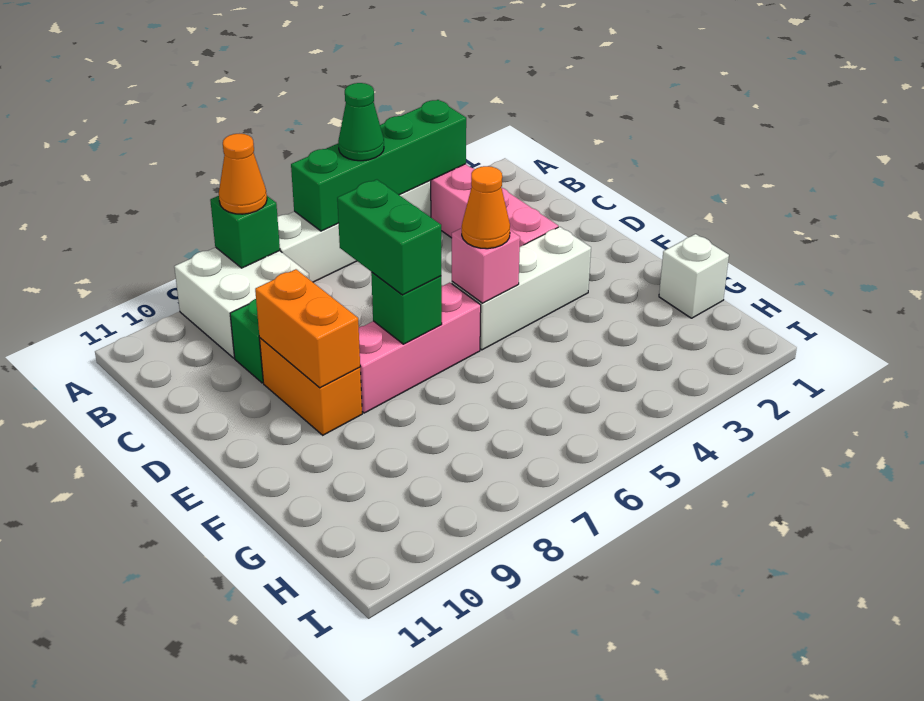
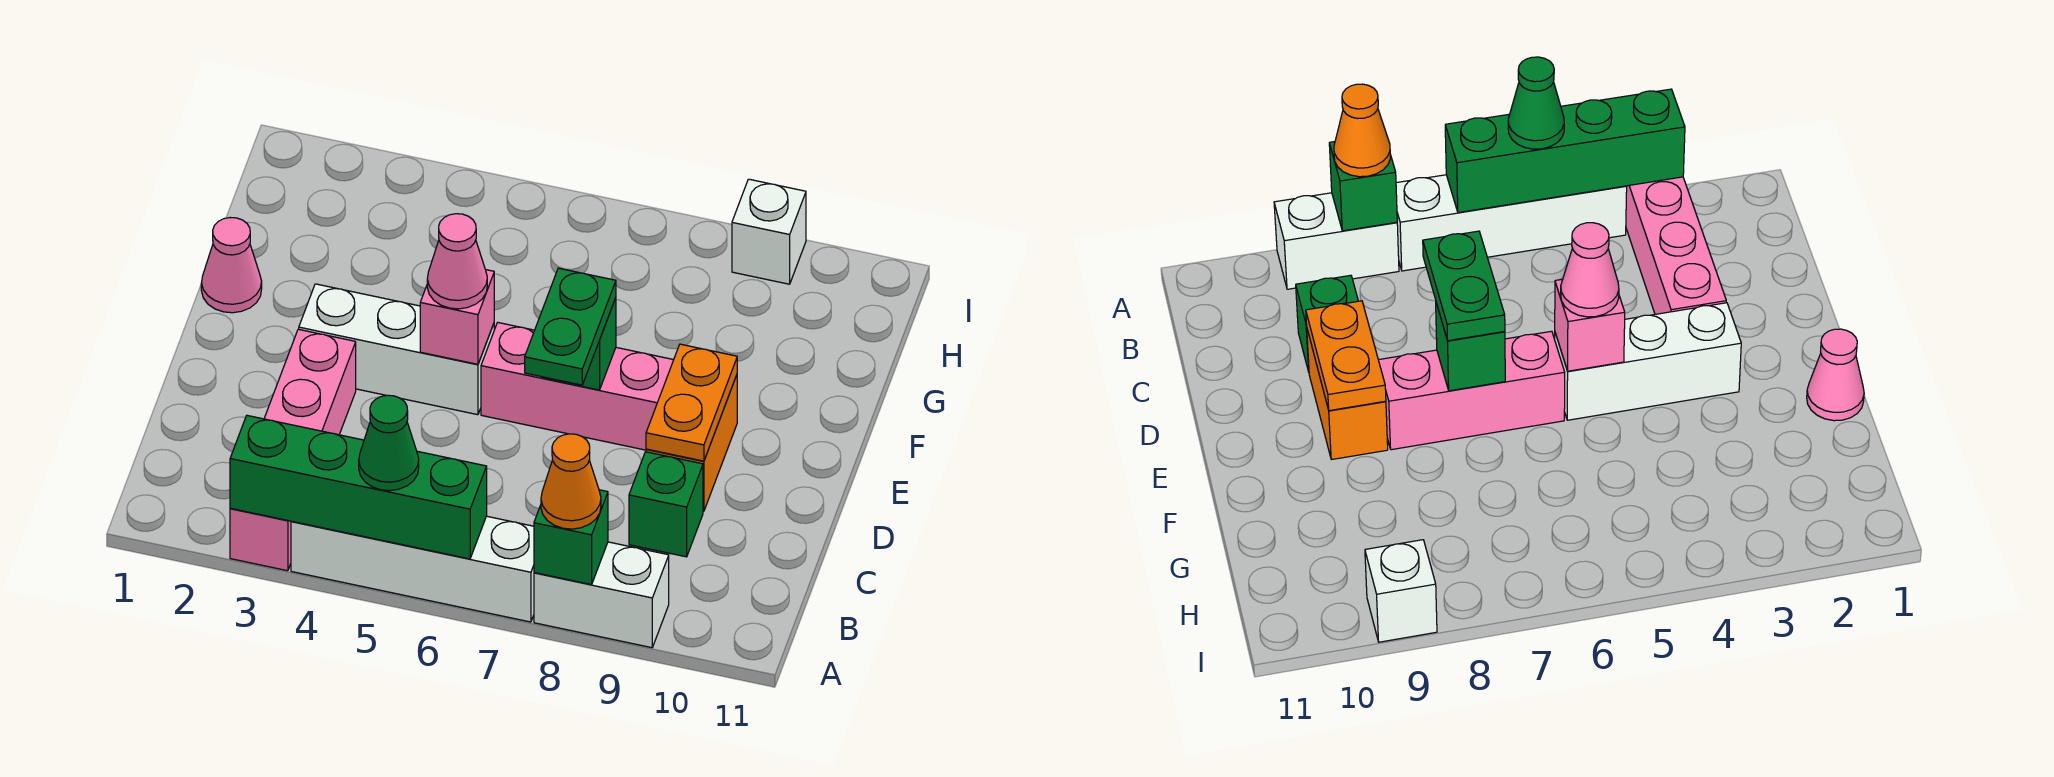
white brick A8:B9 level 1 -> white brick A8:A9 level 1
green brick D7:E7 level 3 -> green plate D7:E7 level 3
orange brick D9:E9 level 2 -> orange plate D9:E9 level 2
orange cone E5 level 3 -> pink cone E5 level 3
none -> pink cone F1 level 1
white brick G1 level 1 -> white brick I9 level 1

